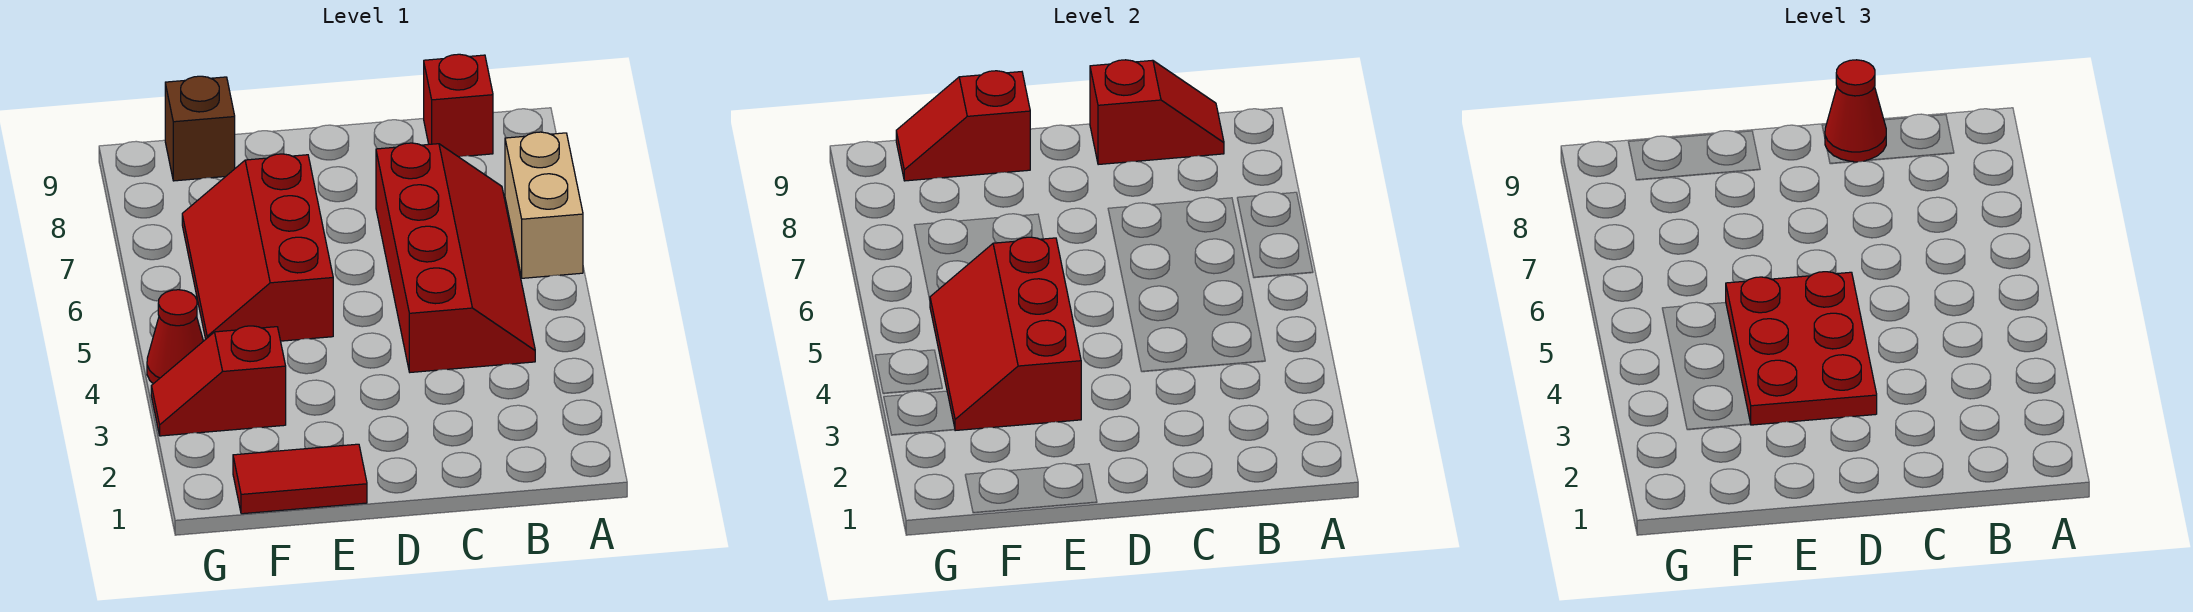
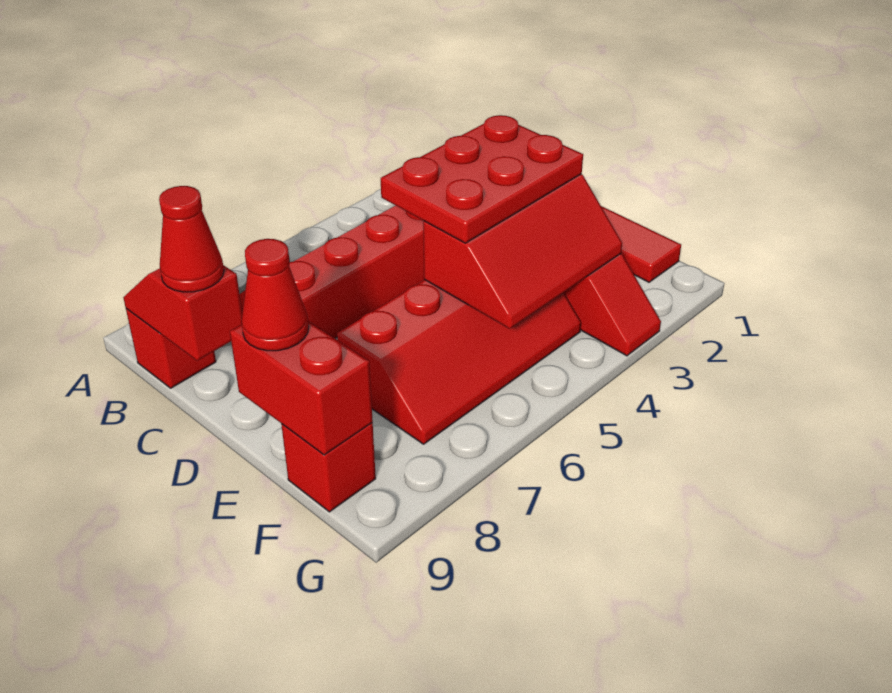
tan brick A6:A7 level 1 -> none
red slope E5:F7 level 1 top E -> red slope E4:F7 level 1 top E
red slope E9:F9 level 2 top E -> red brick E9:F9 level 2
brown brick F9 level 1 -> red brick F9 level 1
red cone G4 level 1 -> red cone E9 level 3

